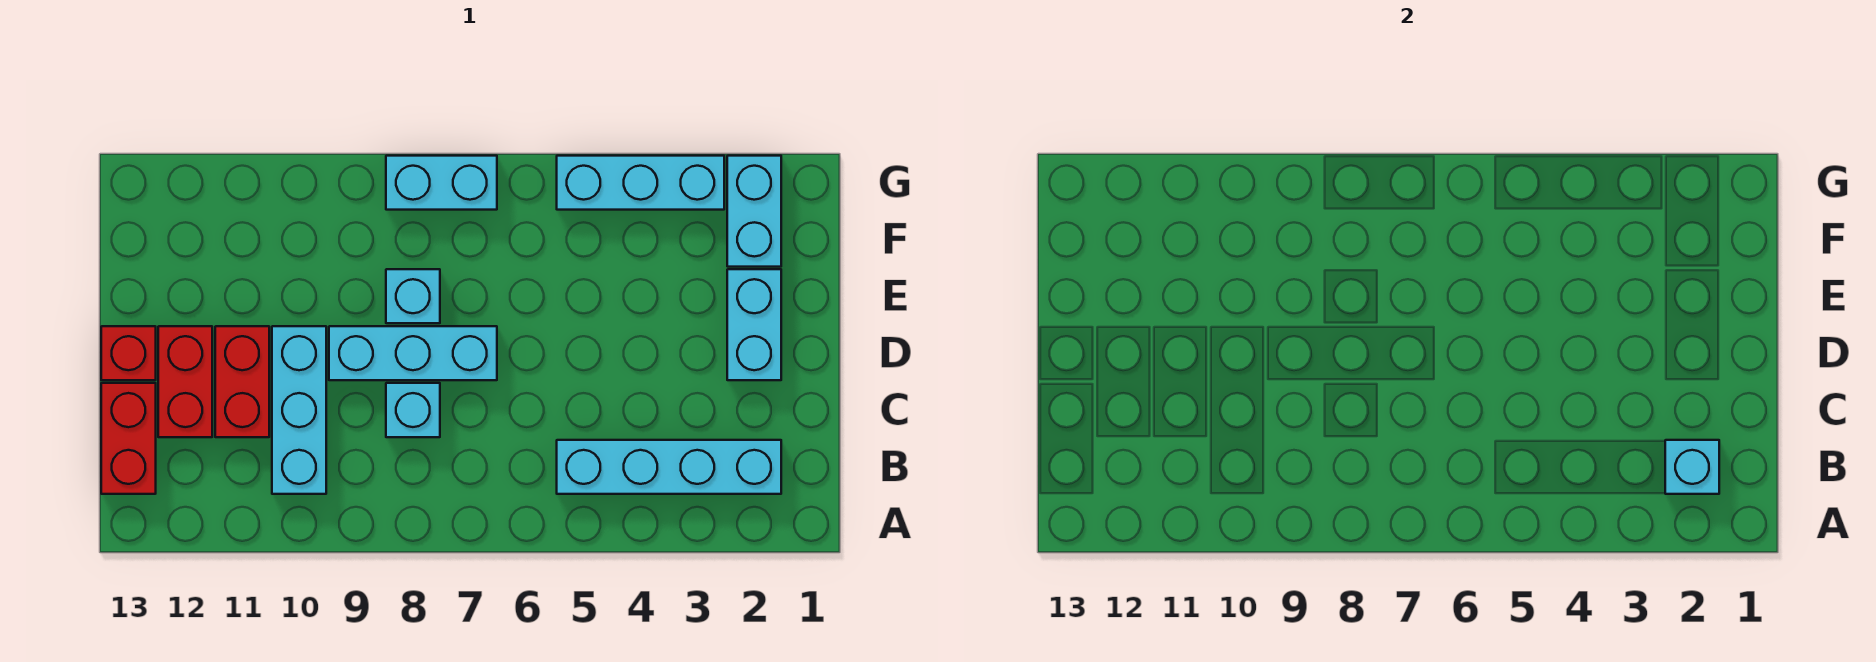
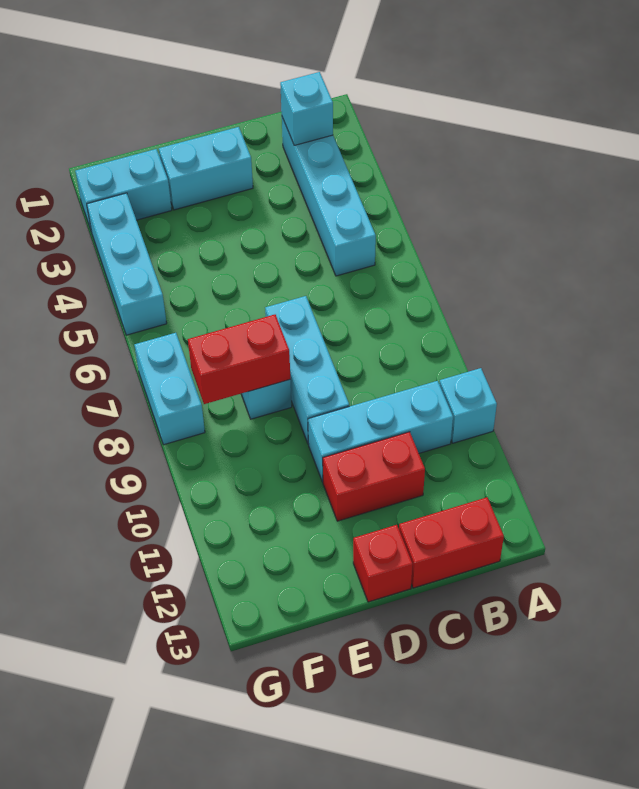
cyan brick C8 level 1 -> cyan brick A10 level 1
red brick C12:D12 level 1 -> red brick E8:F8 level 2

